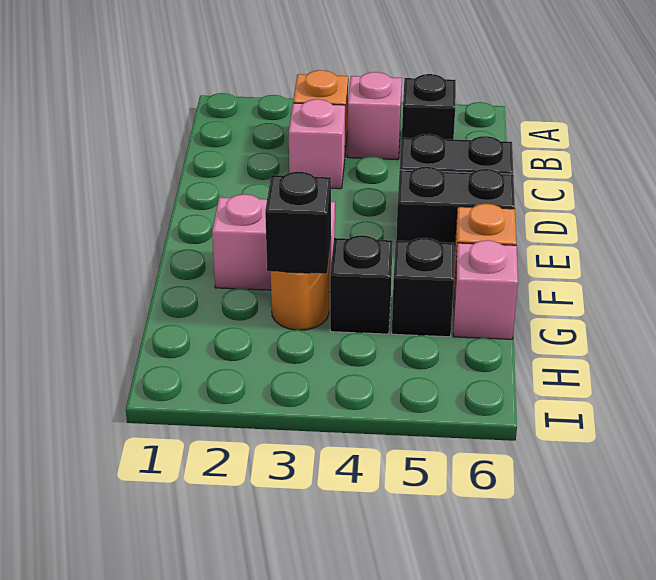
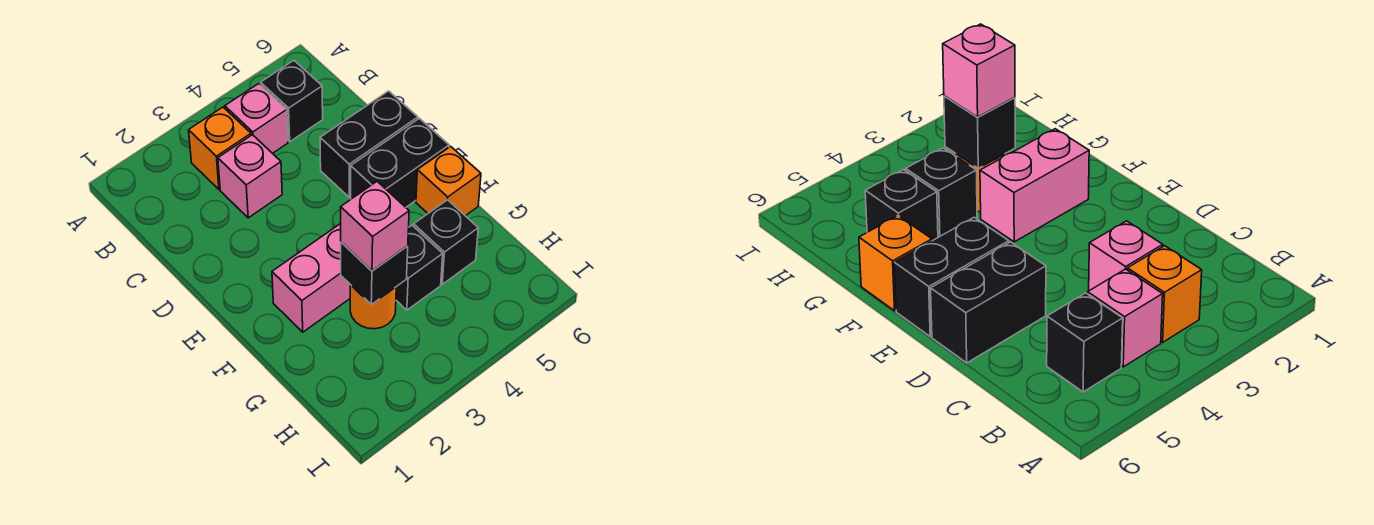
pink brick G6 level 1 -> pink brick G3 level 3

